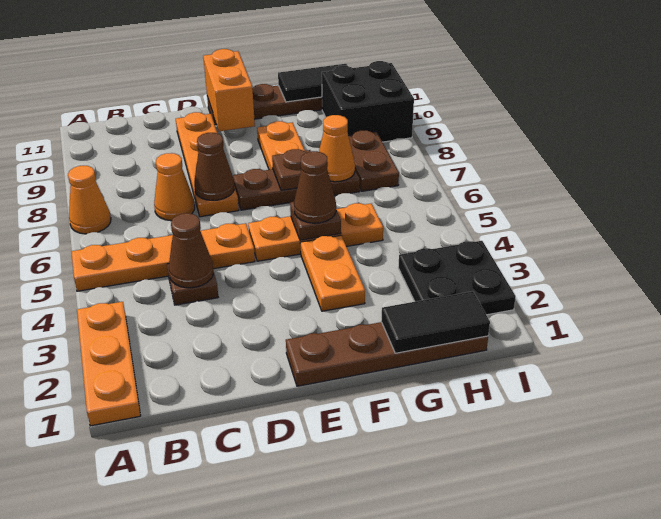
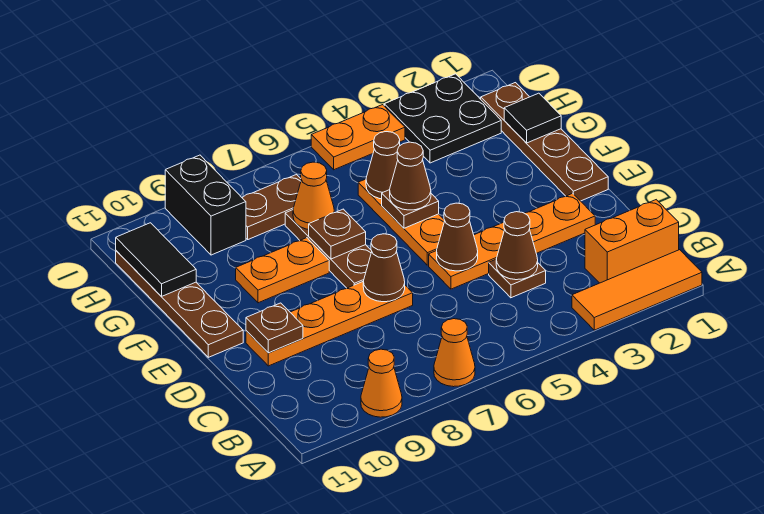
orange plate A1:A3 level 1 -> orange tile A1:A3 level 1
orange plate A5:D5 level 1 -> orange plate D2:D5 level 1
orange cone C7 level 1 -> orange cone A9 level 1
none -> brown cone D5 level 2
none -> brown plate D10 level 2
orange brick E10:E11 level 2 -> orange brick B1:B2 level 1
orange plate F3:F4 level 1 -> orange plate I4:I5 level 1
black tile G1:H1 level 2 -> black tile G1 level 2
none -> brown cone G5 level 2
black brick H9:I10 level 1 -> black brick H9:I9 level 1

